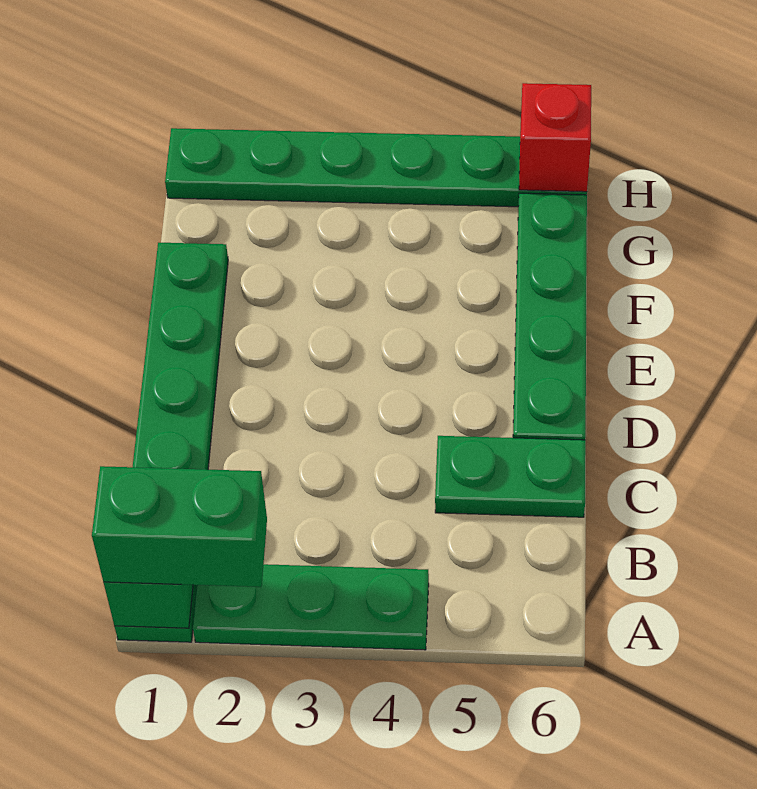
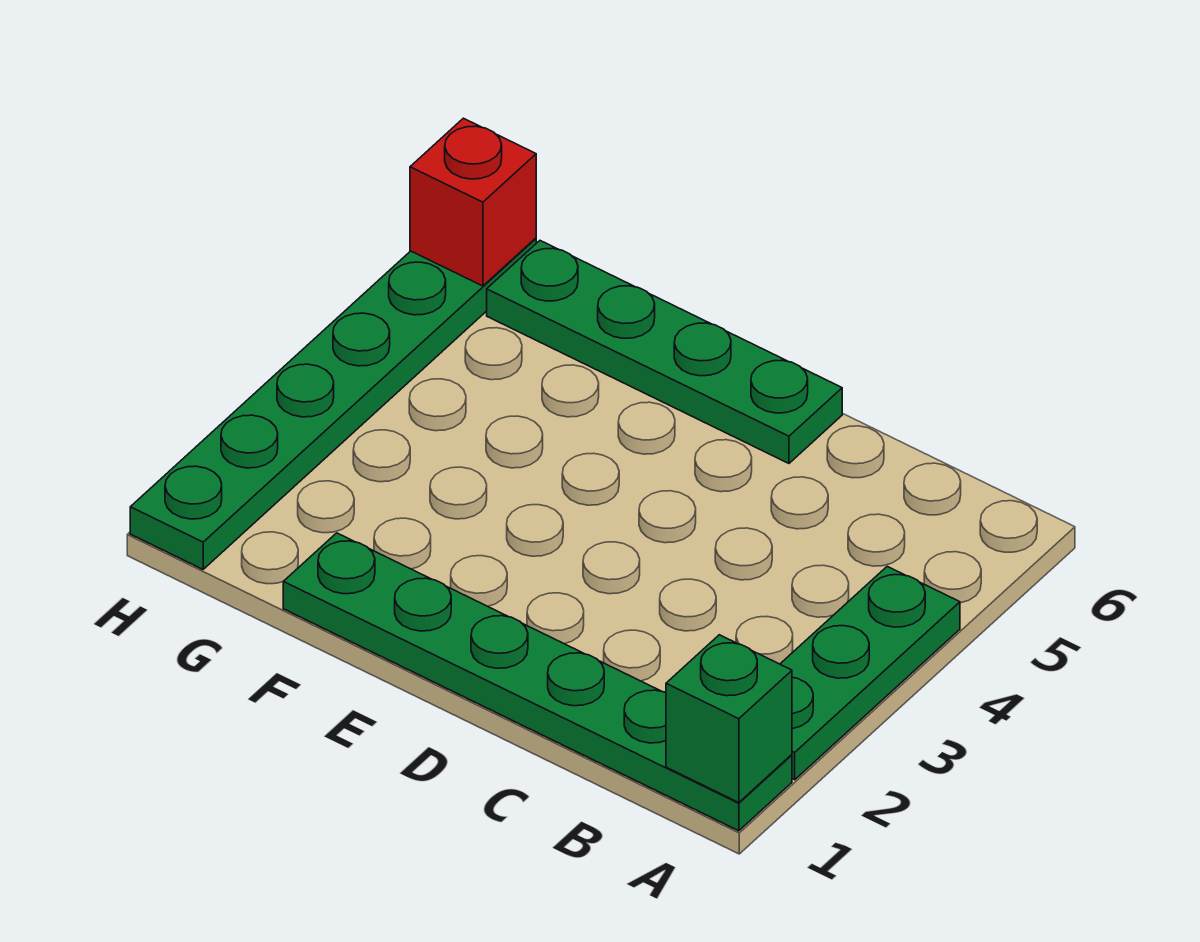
green brick A1:A2 level 3 -> none
green plate C5:C6 level 1 -> none

